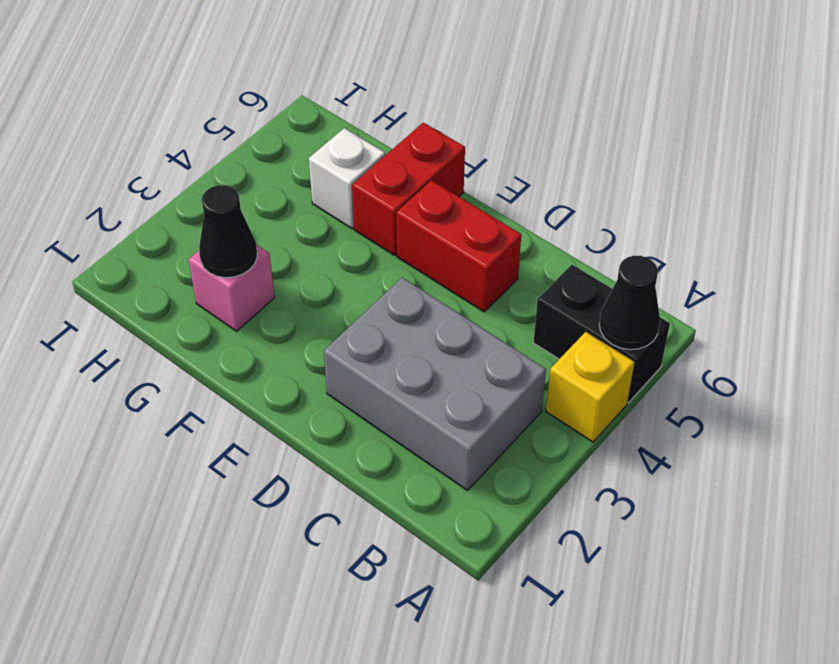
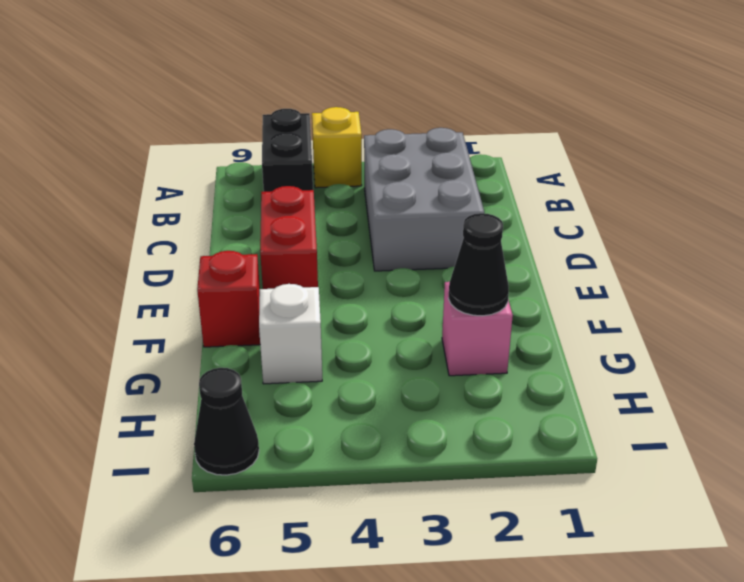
black cone A5 level 2 -> black cone I6 level 1
red brick F5:F6 level 1 -> red brick F6 level 1

